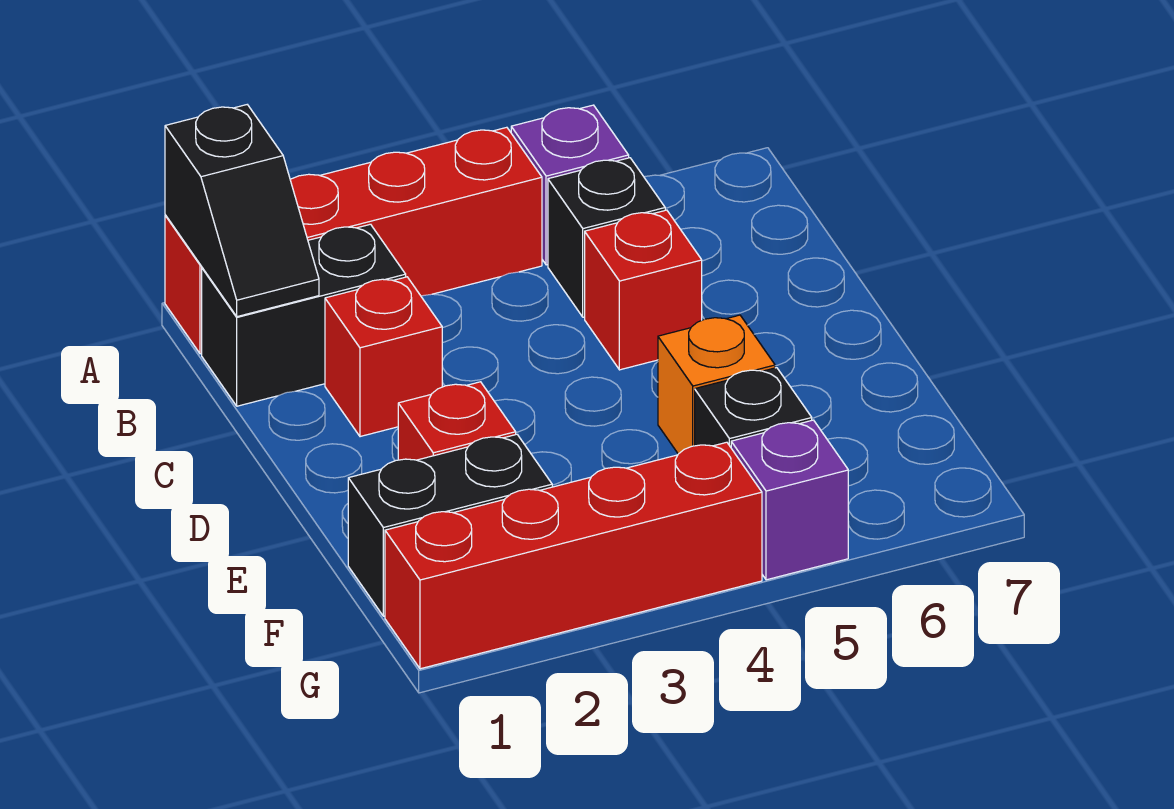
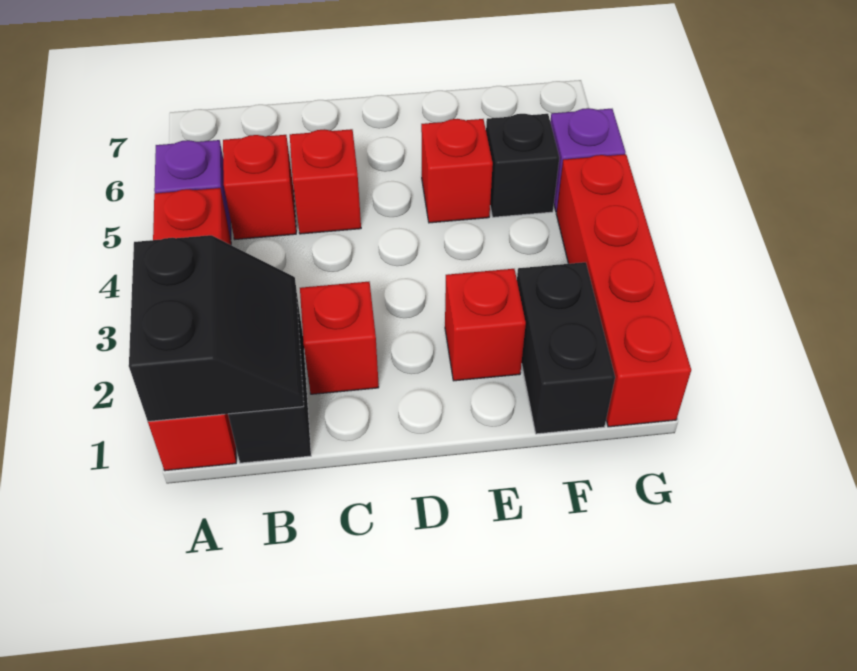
black slope A1:B1 level 2 top A -> black slope A1:B2 level 2 top A
black brick B5 level 1 -> red brick B5 level 1
orange brick E5 level 1 -> red brick E5 level 1

